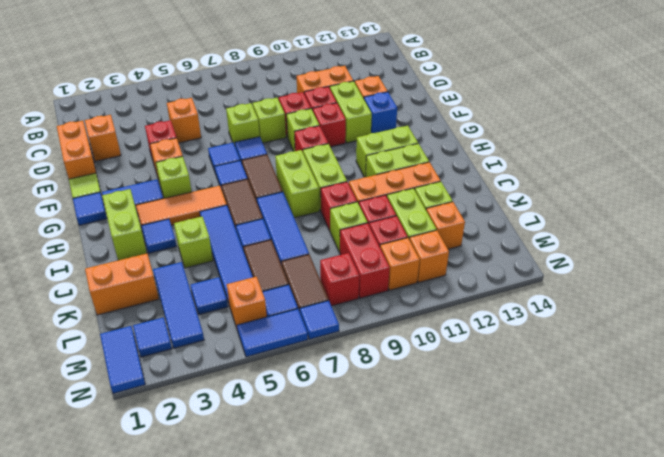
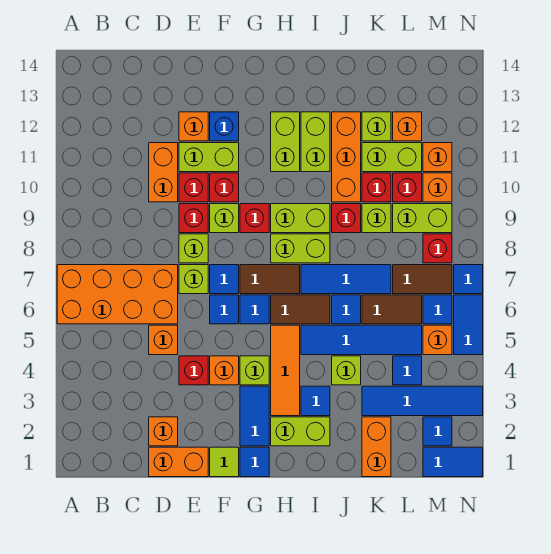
none -> orange brick A6:D7 level 1
blue tile K3:M3 level 1 -> blue tile K3:N3 level 1
red brick L9:M9 level 1 -> lime brick L9:M9 level 1

